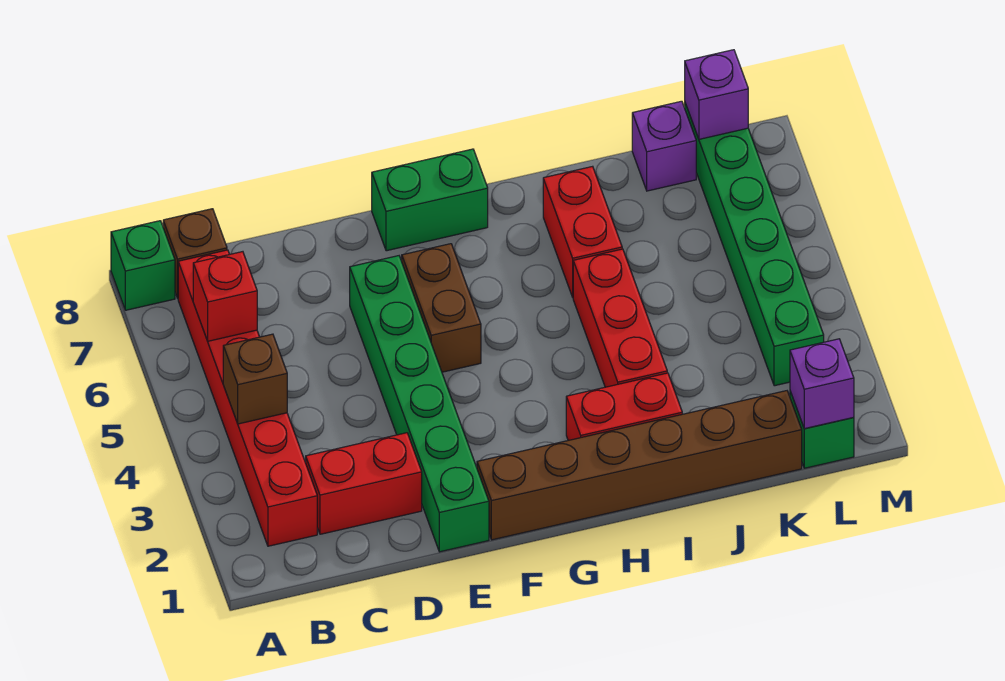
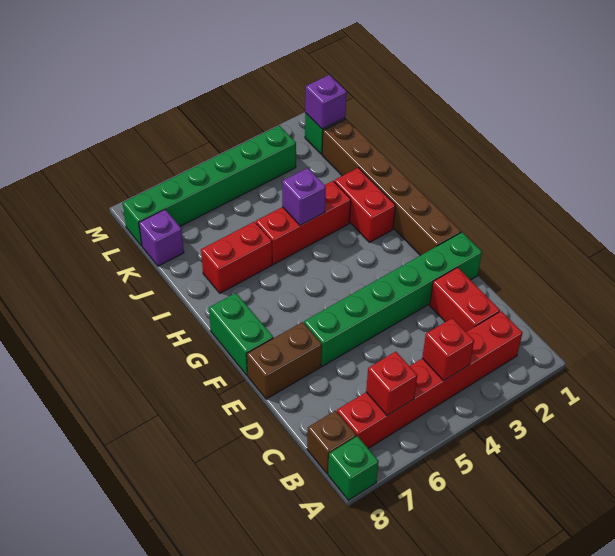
brown brick B4 level 2 -> red brick B4 level 2
brown brick F5:F6 level 1 -> brown brick E7:E8 level 1
purple brick L8 level 2 -> purple brick I4 level 2

